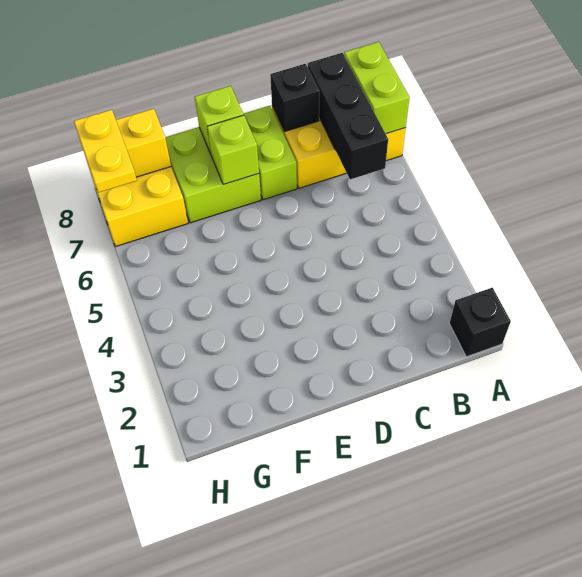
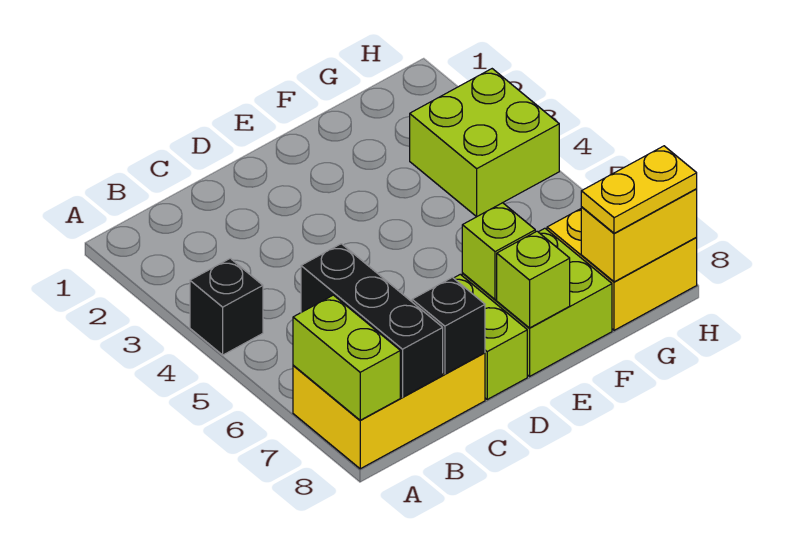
black brick A1 level 1 -> black brick A4 level 1
none -> lime brick G3:H4 level 1
yellow plate H7:H8 level 3 -> yellow plate G8:H8 level 3

